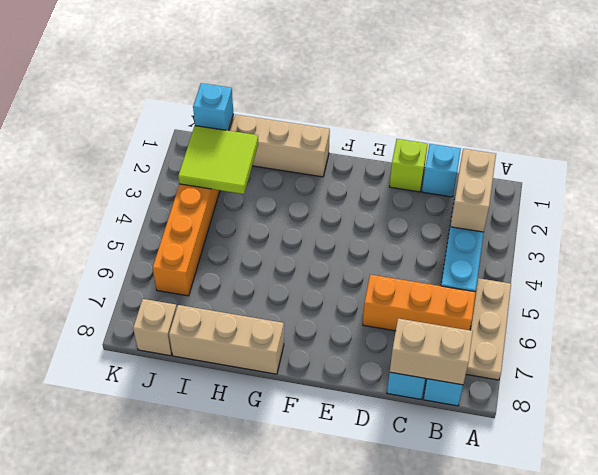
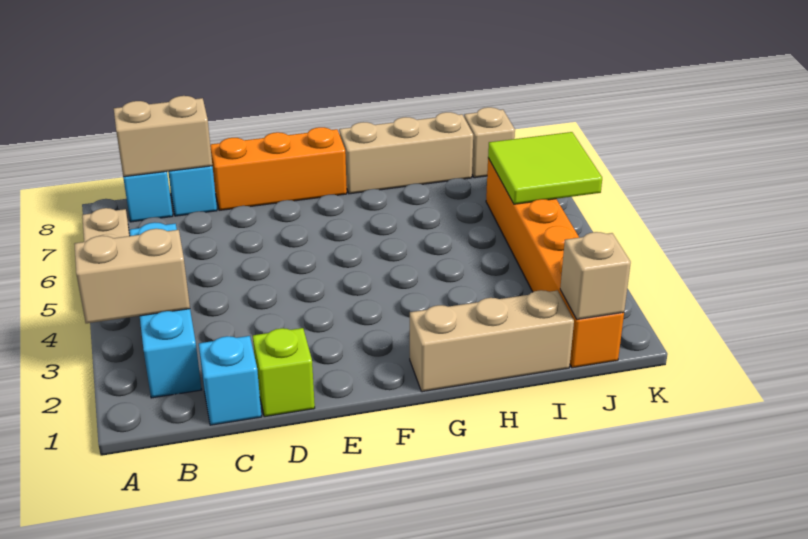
tan brick B2:B3 level 2 -> tan brick A3:B3 level 2
orange brick B6:D6 level 1 -> orange brick D8:F8 level 1
lime tile I2:J3 level 2 -> lime tile J5:K6 level 2
cyan brick J1 level 2 -> tan brick J1 level 2

